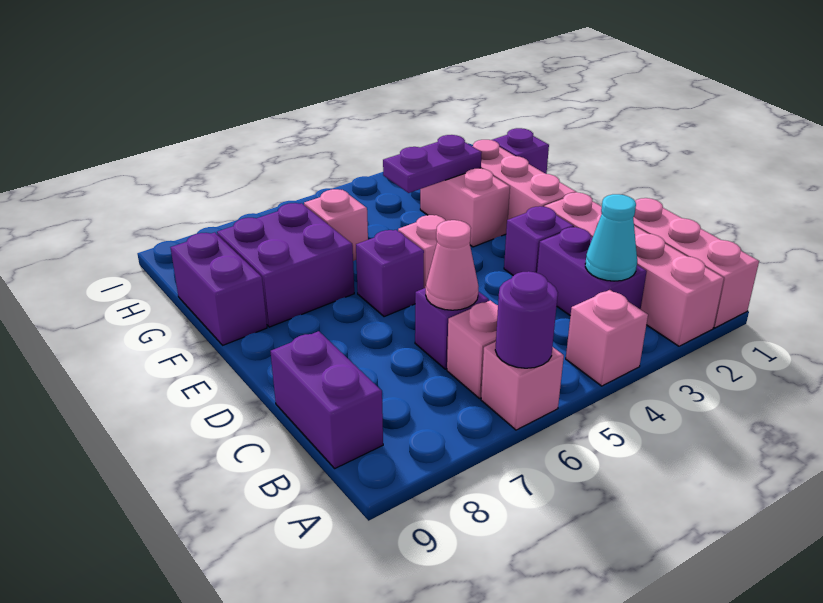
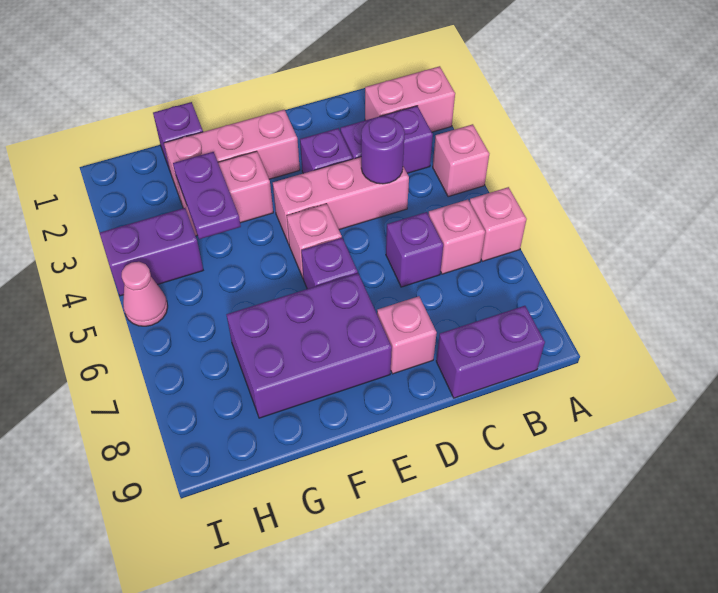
pink brick A1:C1 level 1 -> pink brick C4:E4 level 1
pink brick A2:D2 level 1 -> pink brick A2:B2 level 1
purple round brick A6 level 2 -> purple round brick C4 level 2
cyan cone B3 level 2 -> none
pink cone C6 level 2 -> pink cone I5 level 1
purple brick F7:G8 level 1 -> purple brick E7:G8 level 1
purple brick F9:G9 level 1 -> purple brick H4:I4 level 1
pink brick G6 level 1 -> pink brick D8 level 1

